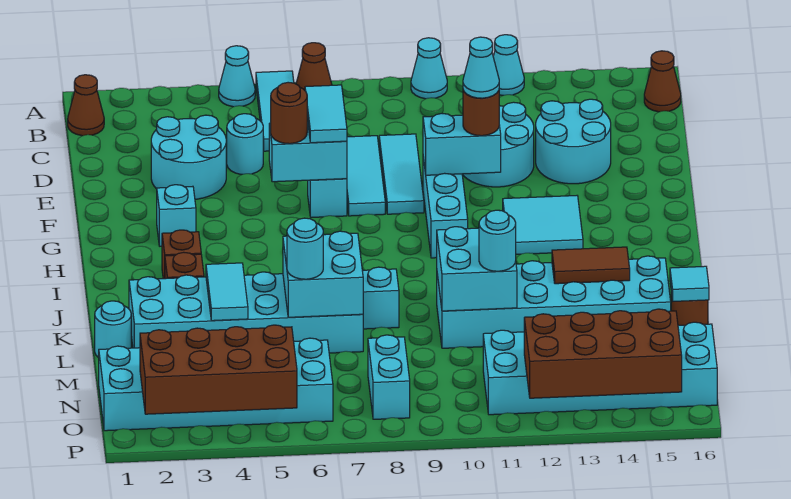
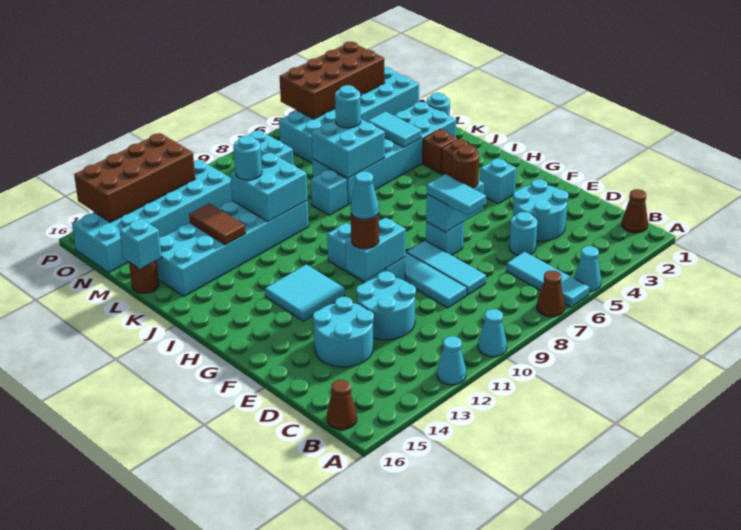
brown tile K13:K14 level 2 -> brown tile K13:L13 level 2
cyan tile L16 level 2 -> cyan brick L16 level 2

